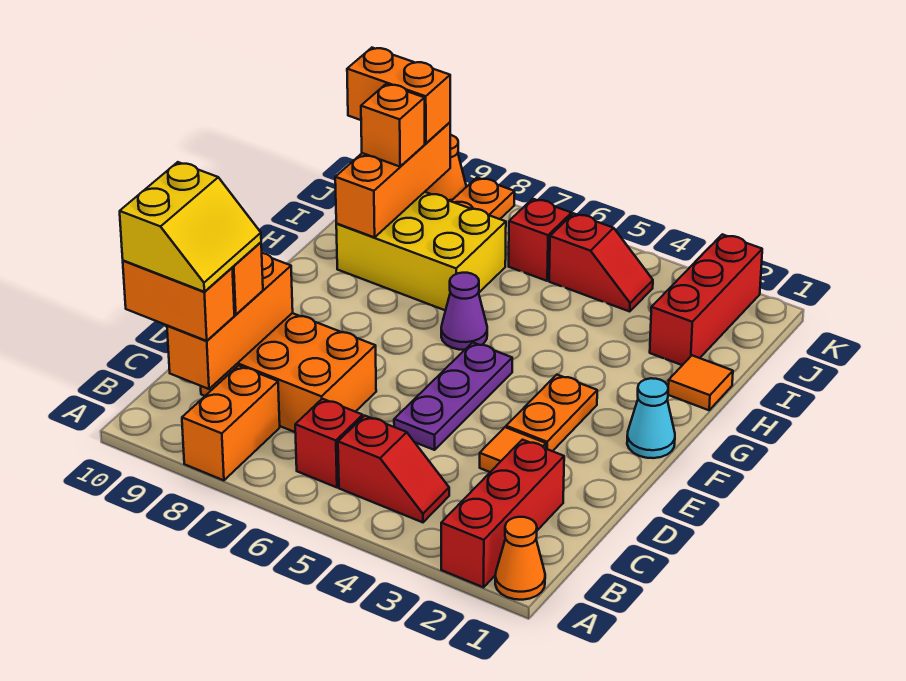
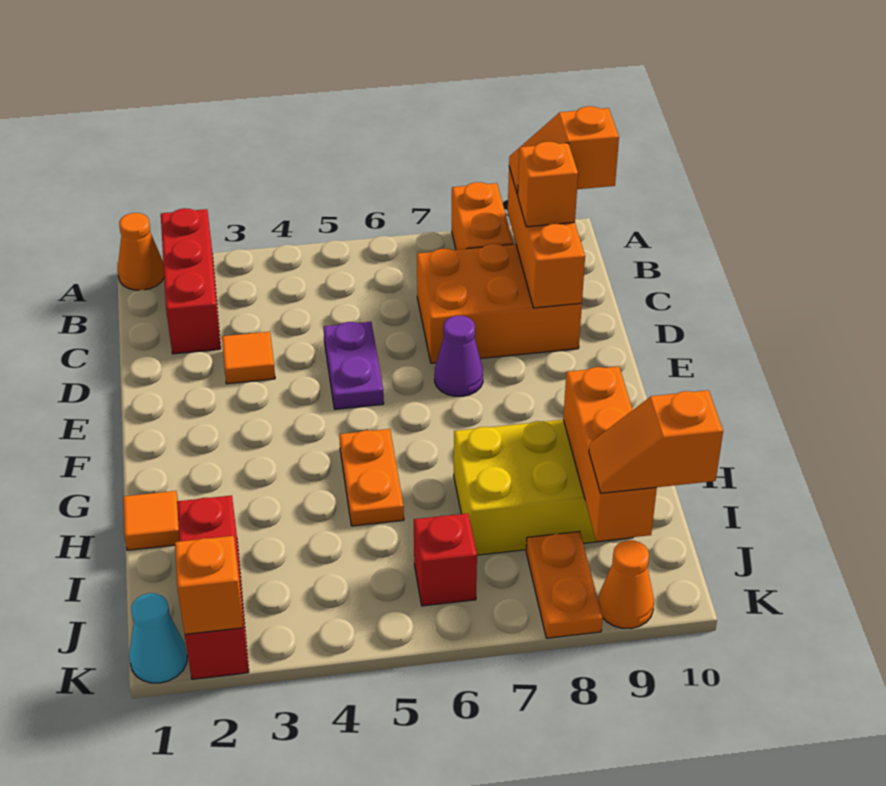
red slope B4:B5 level 1 top 5 -> none
red brick B6 level 1 -> none
orange brick B9:B10 level 3 -> orange slope B9:B10 level 3 top 10
yellow slope B9:C10 level 4 top 10 -> none
purple plate D5:F5 level 1 -> purple plate D5:E5 level 1
orange plate E3:F3 level 1 -> orange plate G5:H5 level 1
cyan cone F1 level 1 -> cyan cone K1 level 1
purple cone G6 level 1 -> purple cone E7 level 1
orange brick I9 level 3 -> orange brick K2 level 2
red slope J4:J5 level 1 top 5 -> none
orange brick J9:J10 level 3 -> orange slope J9:J10 level 3 top 10

